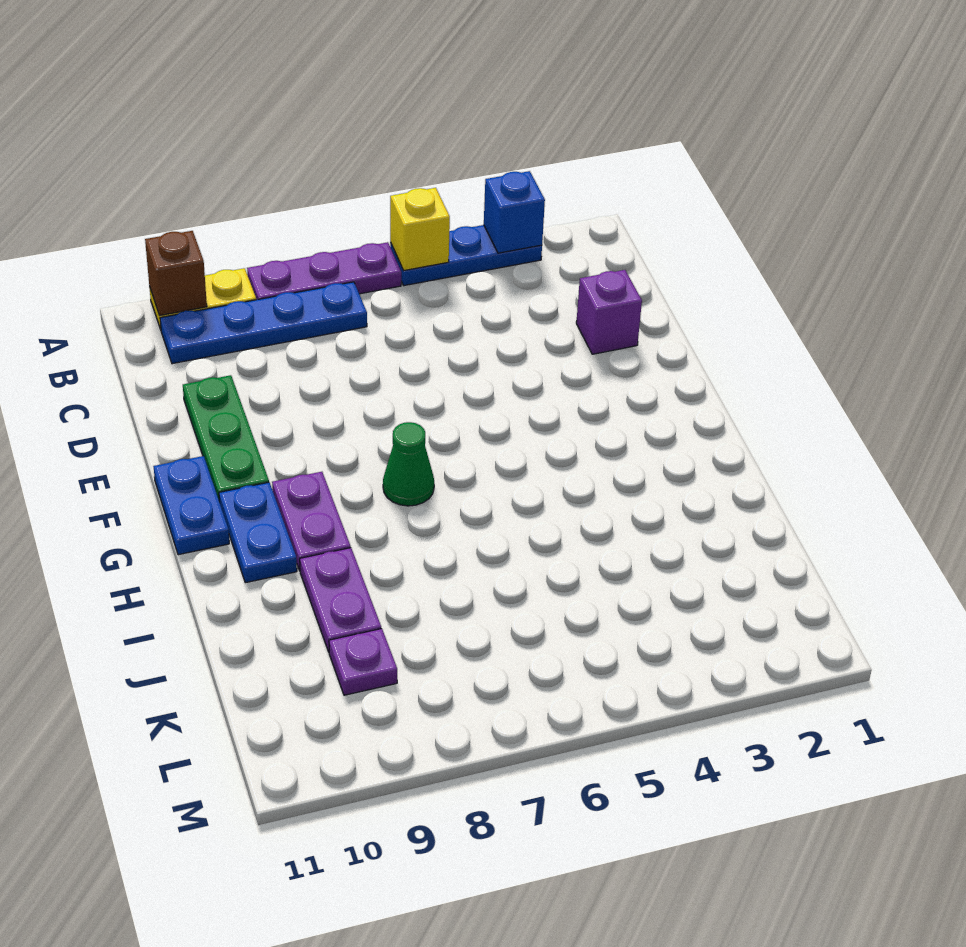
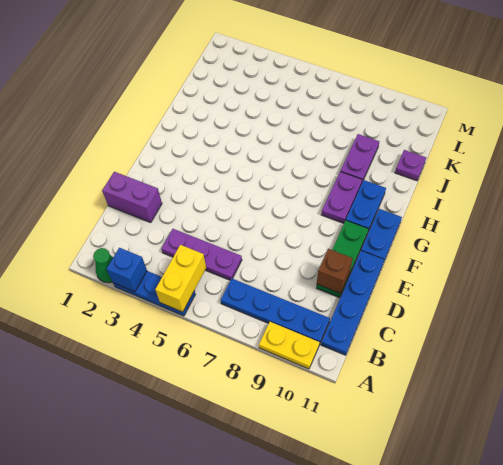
yellow brick A5 level 2 -> yellow brick A5:B5 level 2
purple plate A6:A8 level 1 -> purple plate C4:C6 level 1
brown brick A10 level 2 -> brown brick D10 level 2
none -> blue plate B11:E11 level 1
purple brick D2 level 1 -> purple brick D1:D2 level 1
green cone G7 level 1 -> green cone A2 level 1
purple plate K9 level 1 -> purple plate J11 level 1

